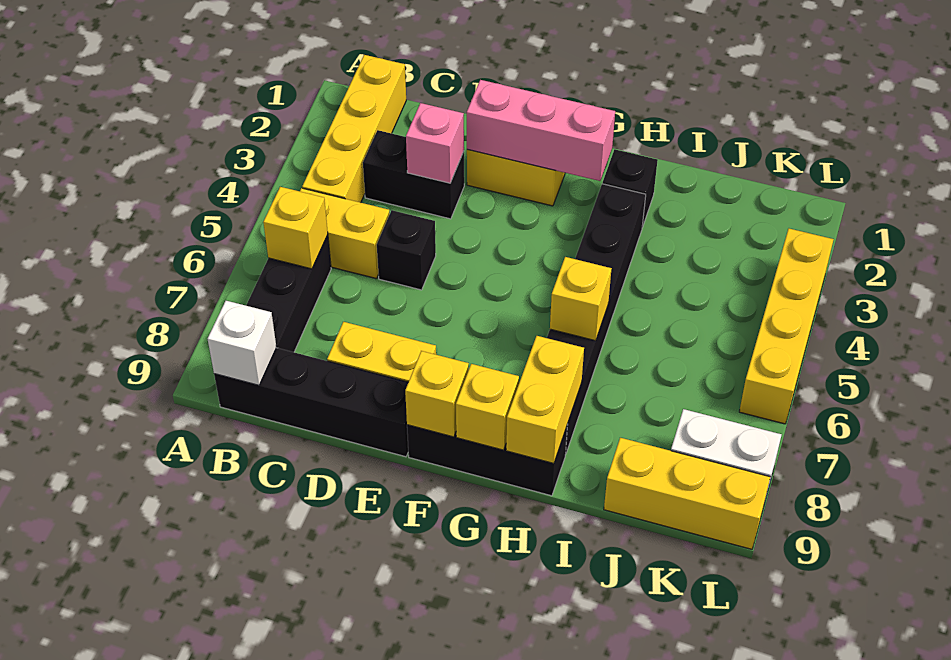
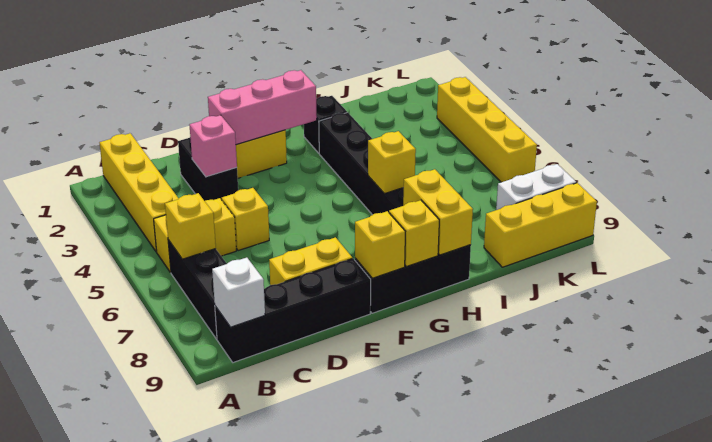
black brick C3:D3 level 1 -> black brick D2:D3 level 1
black brick D5 level 1 -> yellow brick D5 level 1

